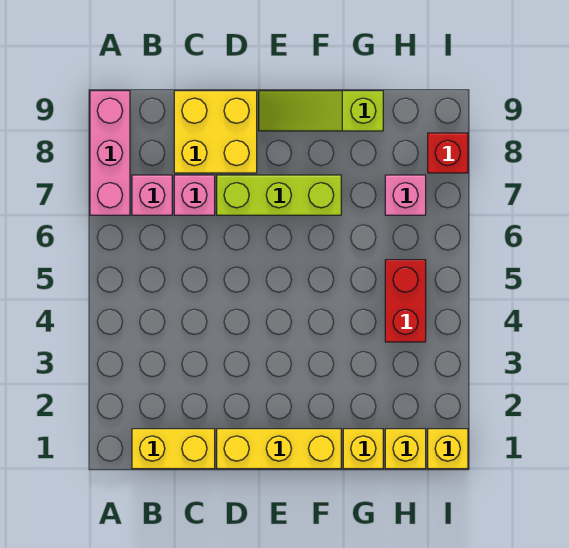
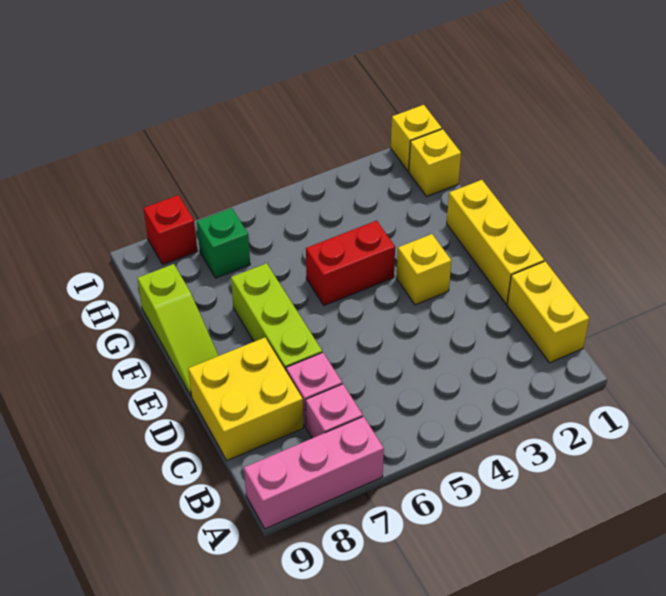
yellow brick G1 level 1 -> yellow brick E3 level 1
red brick H4:H5 level 1 -> red brick F4:F5 level 1
pink brick H7 level 1 -> green brick H7 level 1

